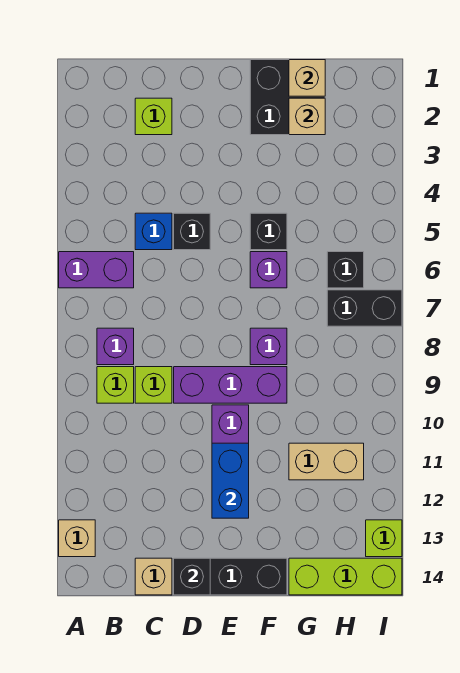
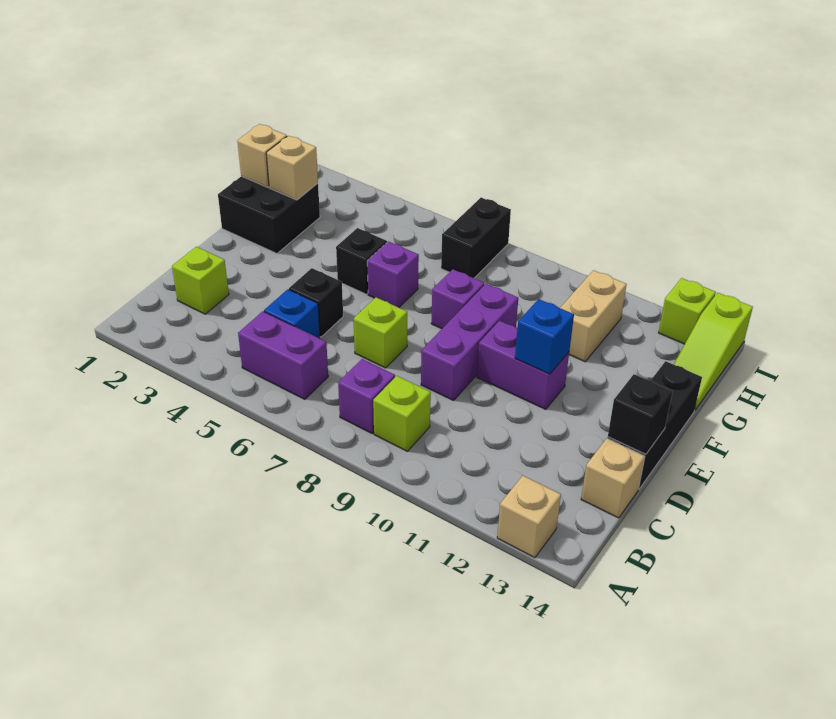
purple brick A6:B6 level 1 -> purple brick B5:B6 level 1
lime brick C9 level 1 -> lime brick D7 level 1
blue brick E11:E12 level 2 -> blue brick E11 level 2
lime brick G14:I14 level 1 -> lime slope G14:I14 level 1 top I
black brick H6 level 1 -> none

